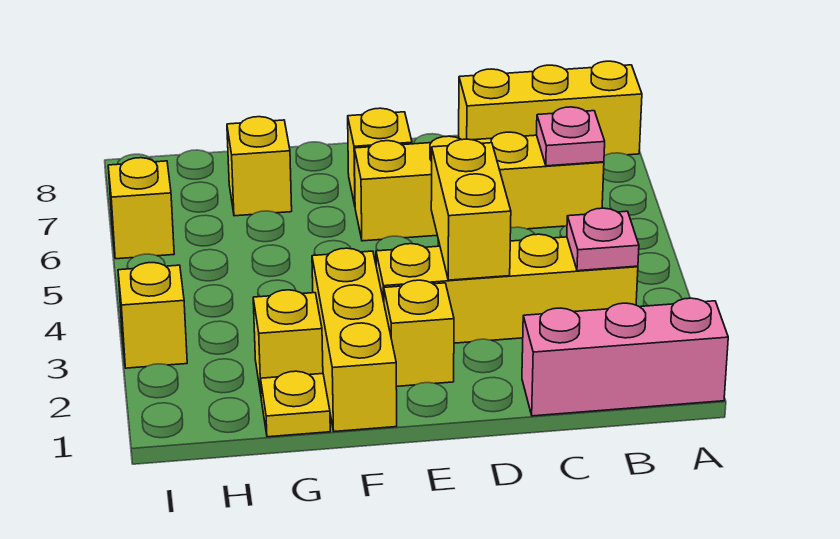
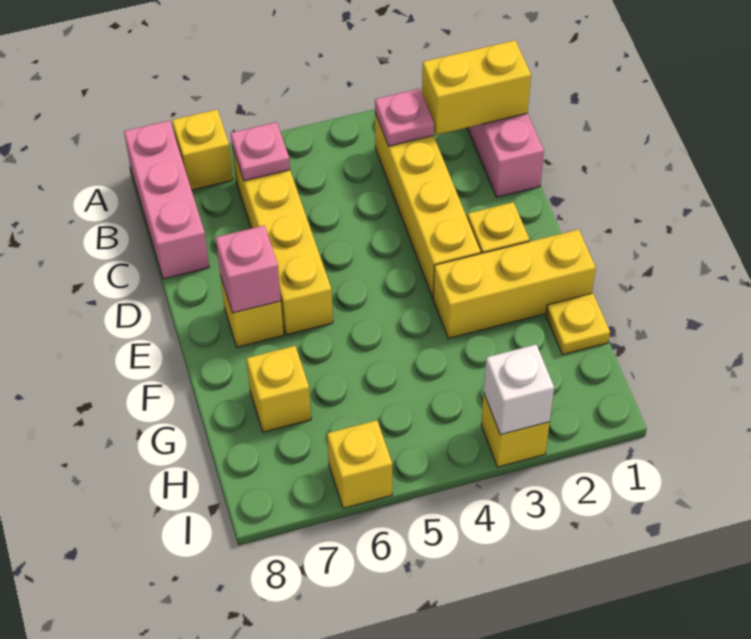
yellow brick A8:C8 level 1 -> pink brick A8:C8 level 1
yellow brick D3:D4 level 2 -> yellow brick B1:B2 level 2
none -> pink brick E7 level 2
yellow brick G2 level 1 -> yellow brick A7 level 1
none -> white brick I3 level 2

